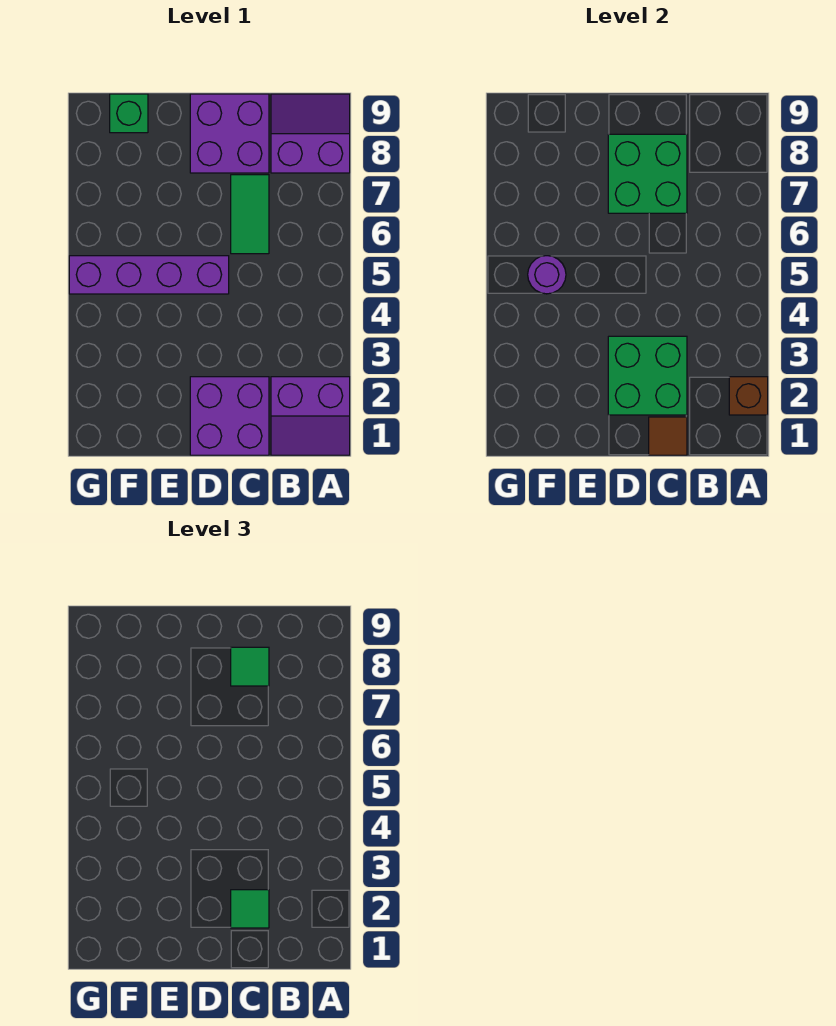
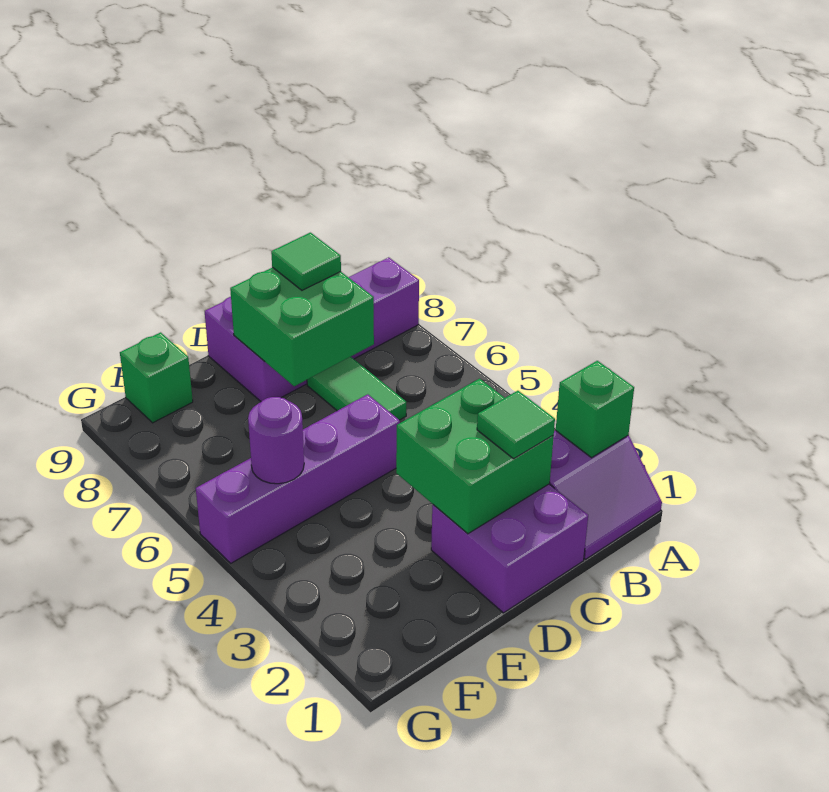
brown brick A2 level 2 -> green brick A2 level 2
brown tile C1 level 2 -> none

